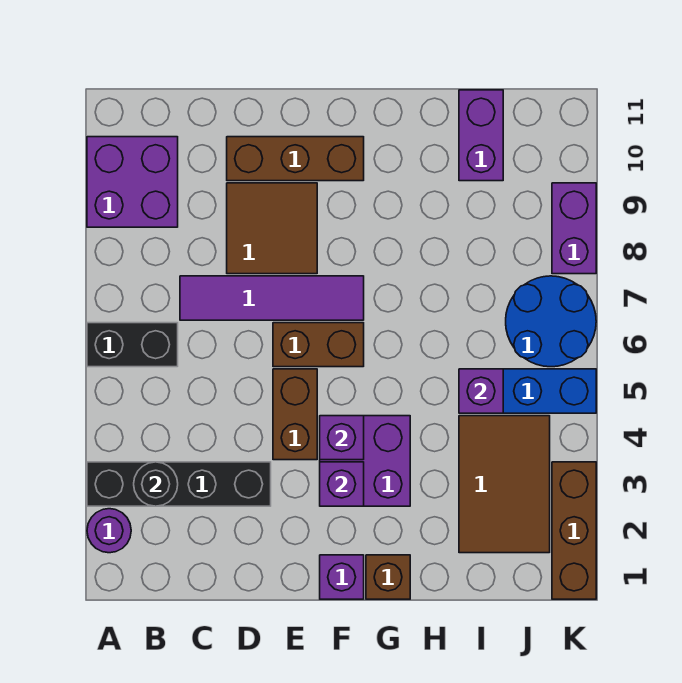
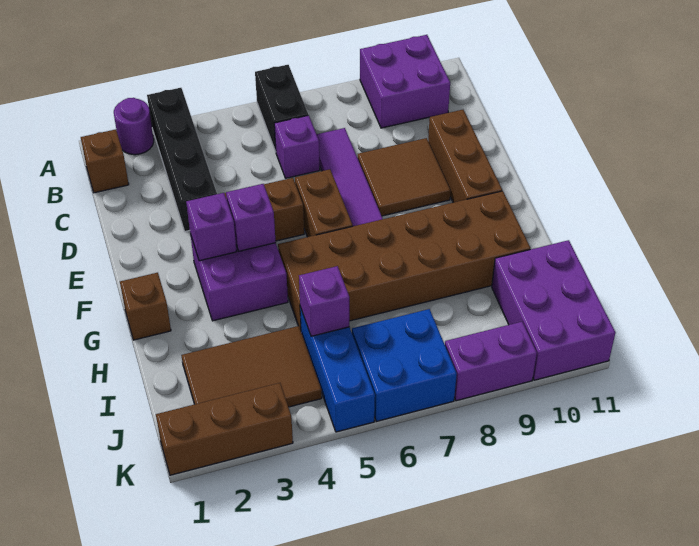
none -> brown brick B1 level 1
black round brick B3 level 2 -> none
purple brick F1 level 1 -> purple brick C6 level 1
none -> brown brick G5:H10 level 1
purple brick I10:I11 level 1 -> purple brick I10:K11 level 1
blue round brick J6:K7 level 1 -> blue brick J6:K7 level 1

